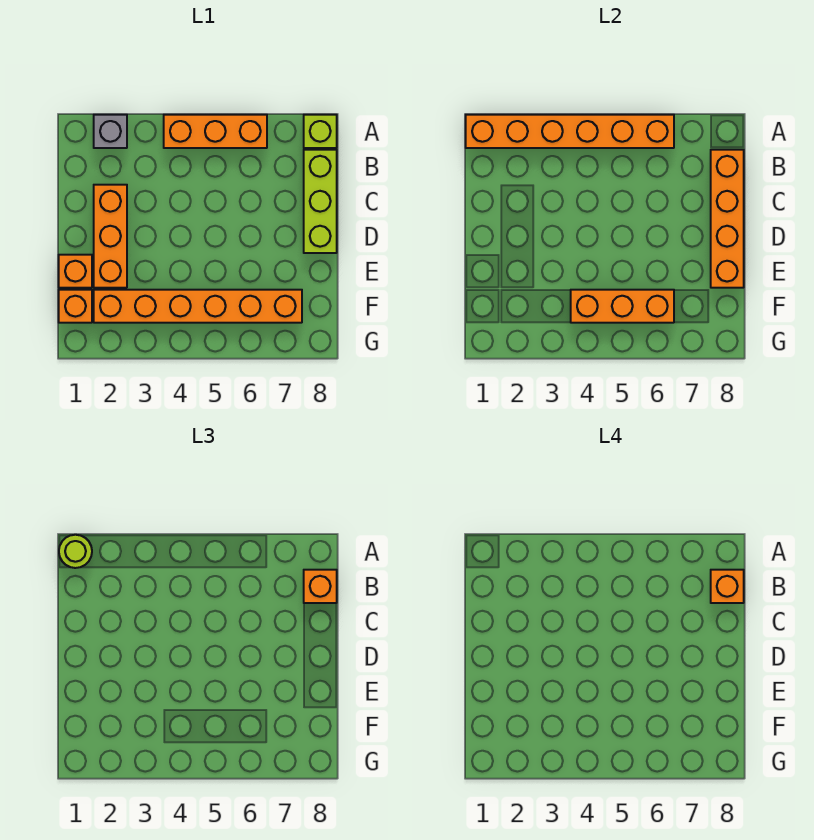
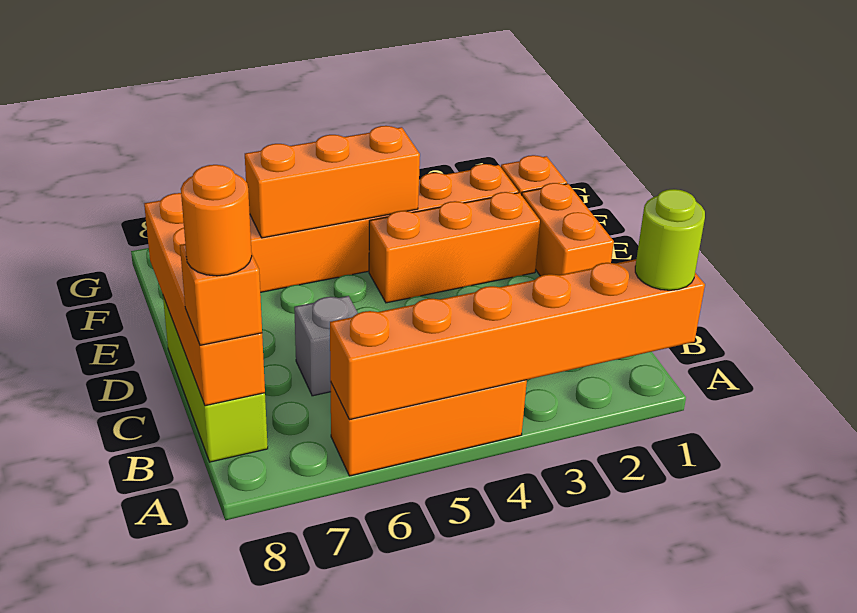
grey brick A2 level 1 -> grey brick C6 level 1
lime brick A8 level 1 -> none
orange brick B8 level 4 -> orange round brick B8 level 4
orange brick C2:E2 level 1 -> orange brick E2:E4 level 1
orange brick E1 level 1 -> orange brick D1:E1 level 1

